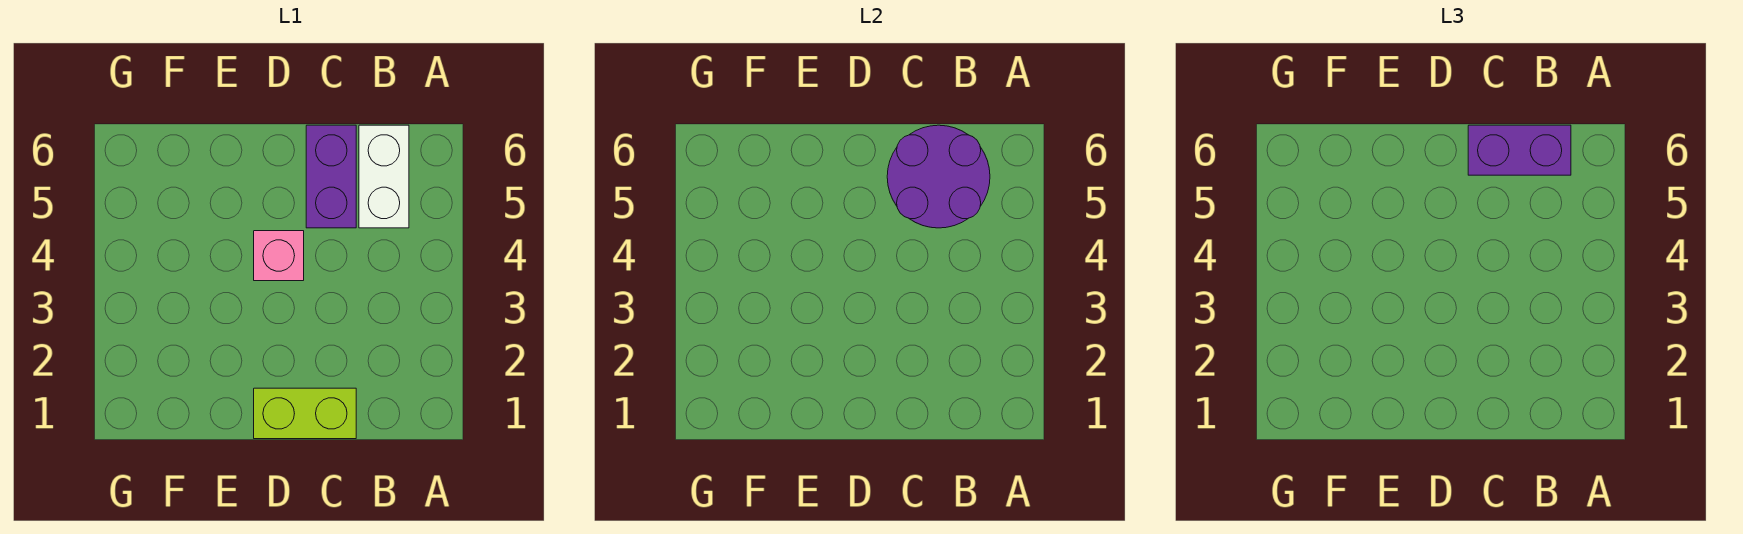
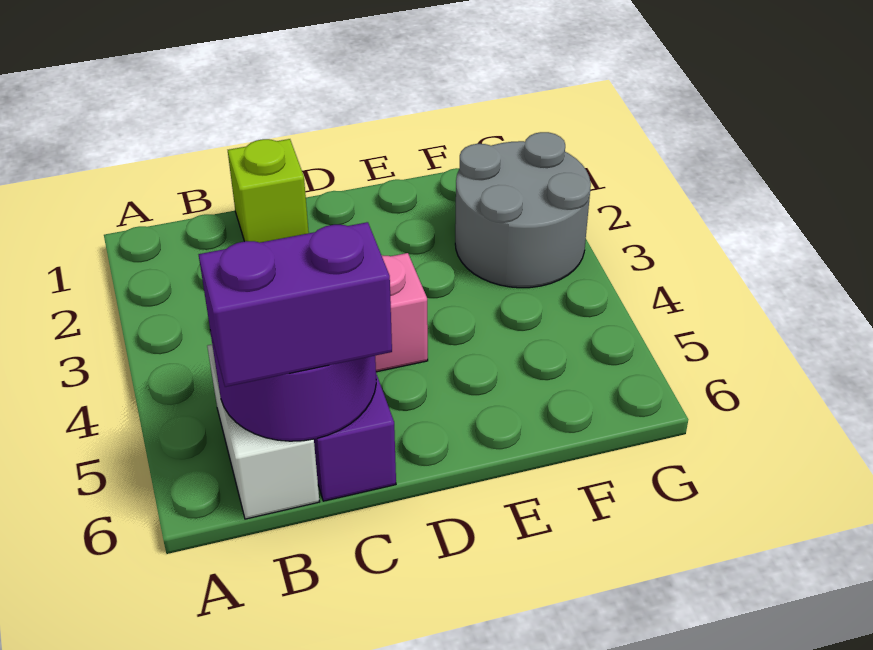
lime brick C1:D1 level 1 -> lime brick C1 level 1
none -> grey round brick F2:G3 level 1

